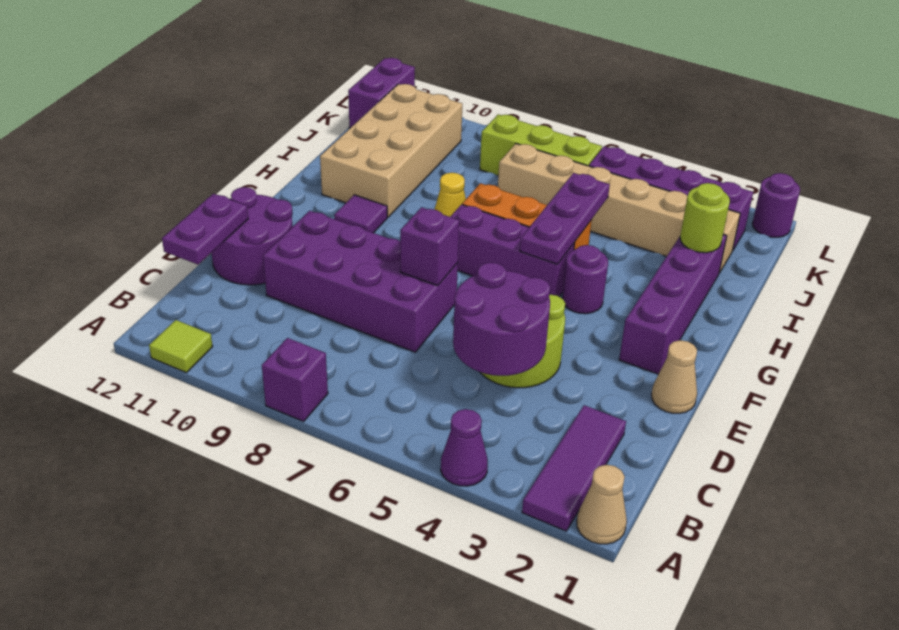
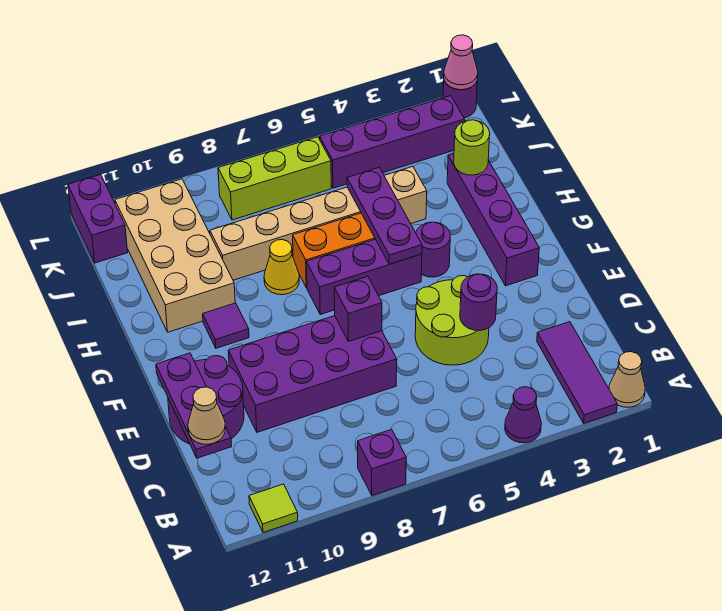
purple round brick C4:D5 level 2 -> purple round brick D4 level 2
purple plate C12:D12 level 2 -> purple plate C12:E12 level 2
tan cone E1 level 1 -> tan cone C12 level 3
tan brick J2:J7 level 1 -> tan brick I4:I9 level 1
none -> pink cone L1 level 2

